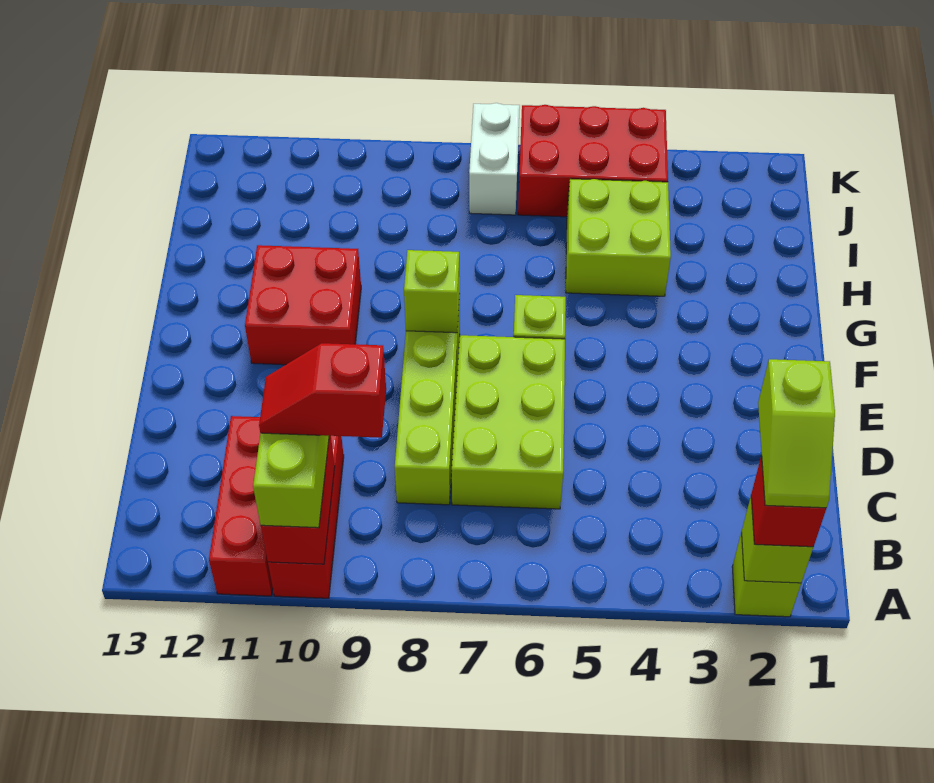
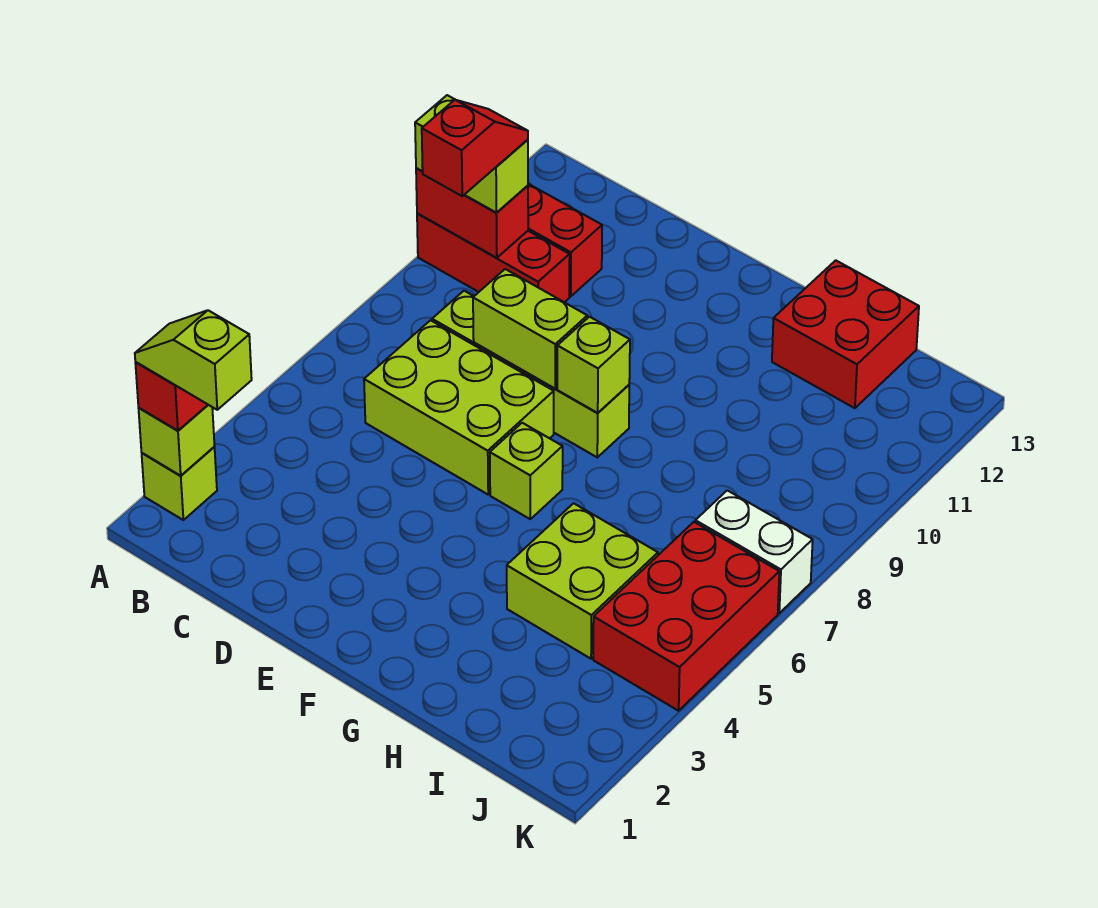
none -> lime brick D8:E8 level 2
red brick F10:G11 level 1 -> red brick H12:I13 level 1

